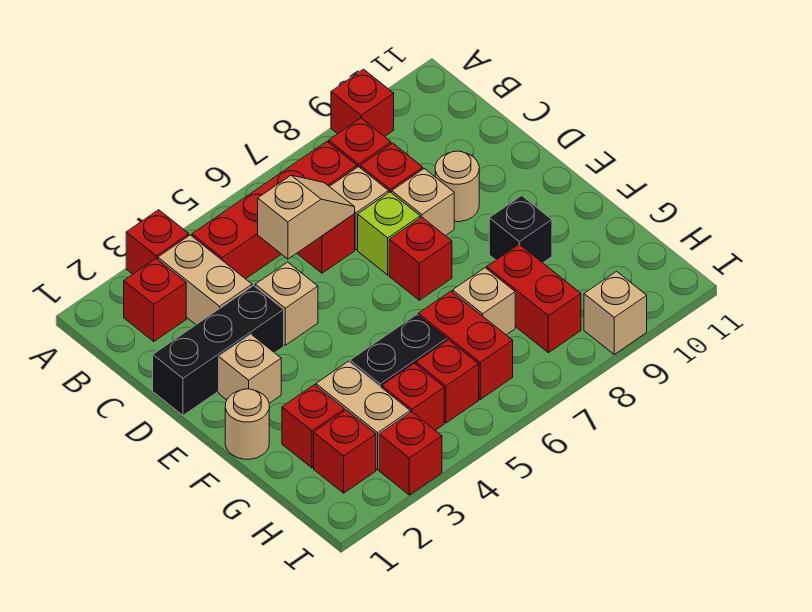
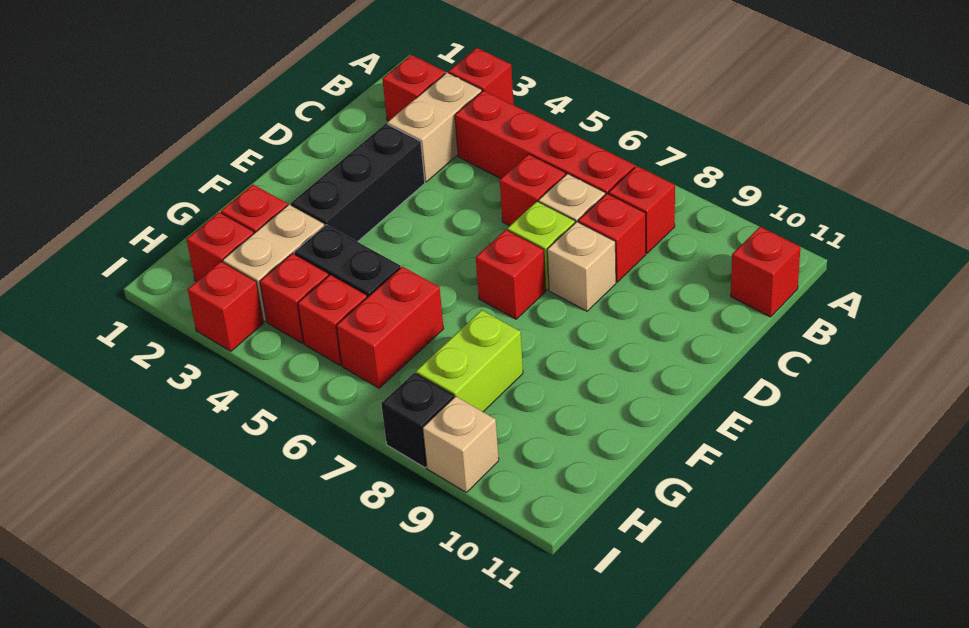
red brick A9 level 1 -> red brick B11 level 1
tan slope C5:C6 level 2 top 5 -> none
black brick D1:D3 level 1 -> black brick D3:F3 level 1
tan brick D4 level 1 -> none
tan round brick D9 level 1 -> none
tan brick E2 level 1 -> none
tan round brick F1 level 1 -> none
black brick F9 level 1 -> black brick I8 level 1
tan brick G7 level 1 -> none
red brick G8:H8 level 1 -> lime brick G8:H8 level 1

